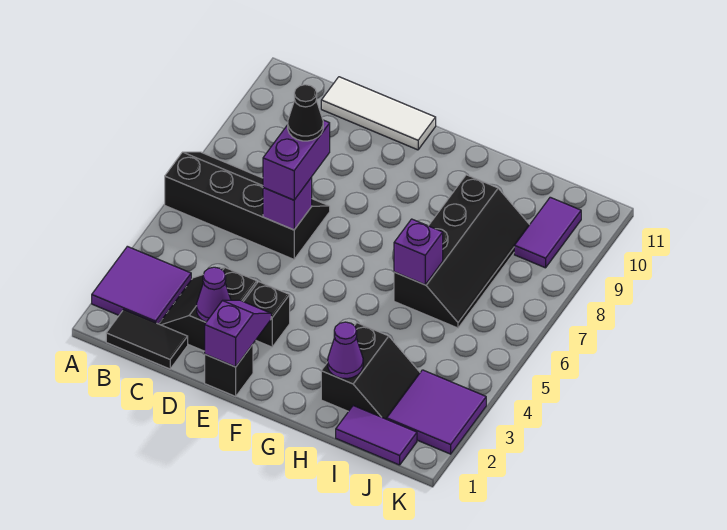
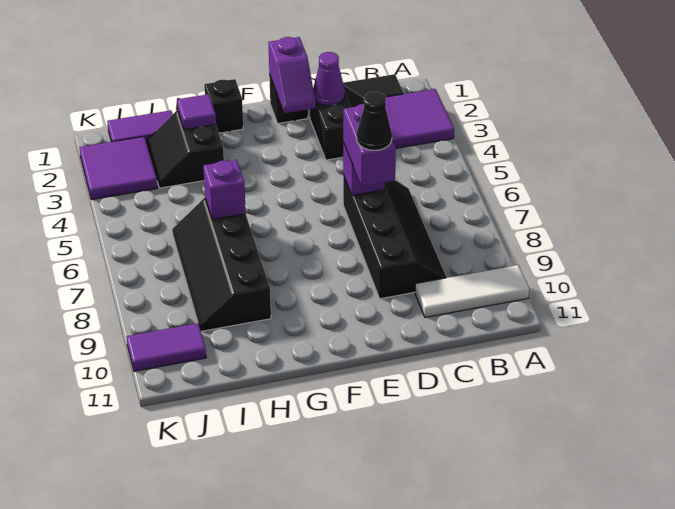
black slope A6:D7 level 1 top 6 -> black slope C6:D9 level 1 top D
white tile C11:E11 level 1 -> white tile A10:C10 level 1
black brick E3 level 1 -> black brick G1 level 1
purple cone H2 level 2 -> purple tile H2 level 2
purple tile J9:J10 level 1 -> purple tile J10:K10 level 1

